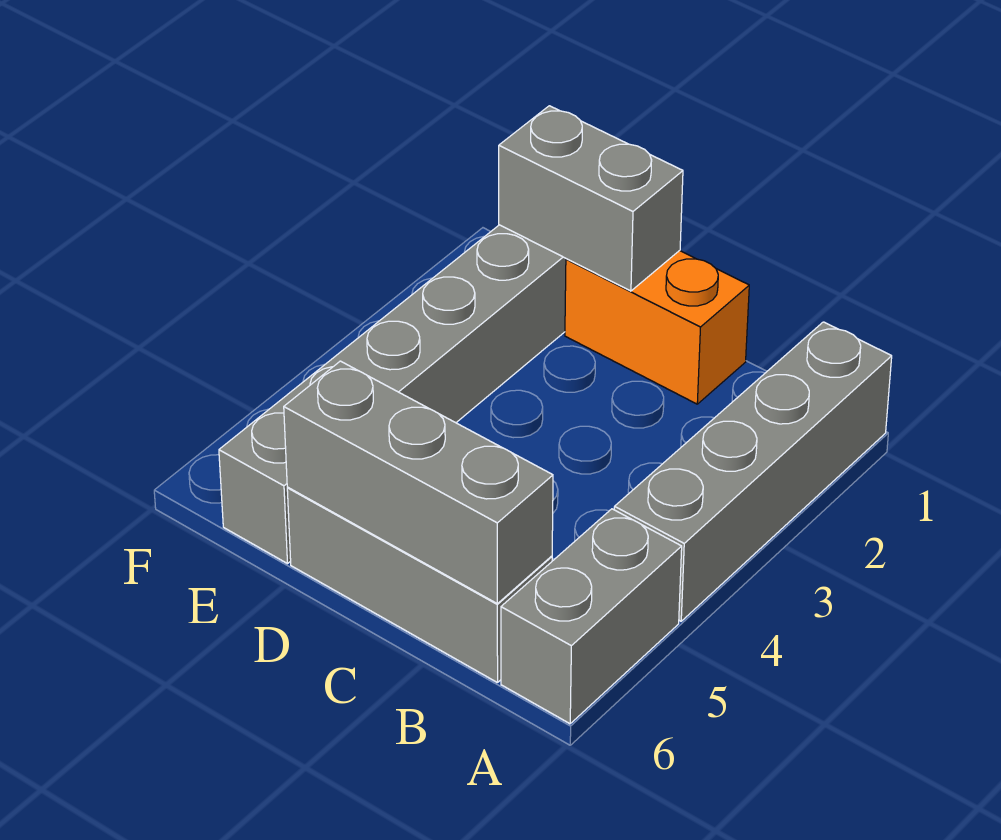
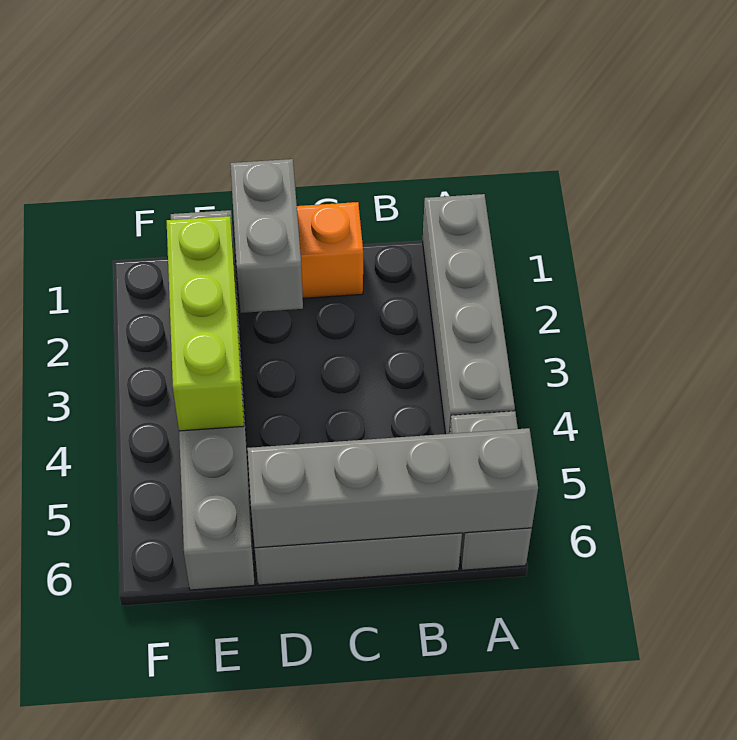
grey brick B6:D6 level 2 -> grey brick A6:D6 level 2
grey brick D1:E1 level 2 -> grey brick D1:D2 level 2
none -> lime brick E2:E4 level 2

